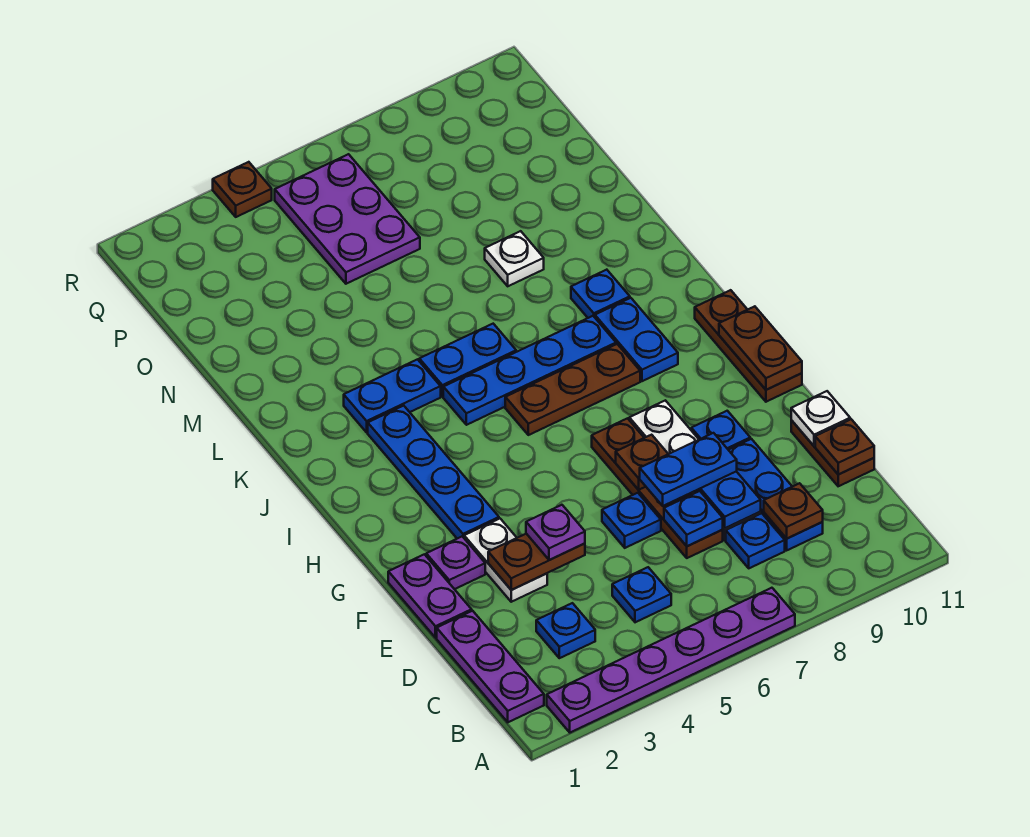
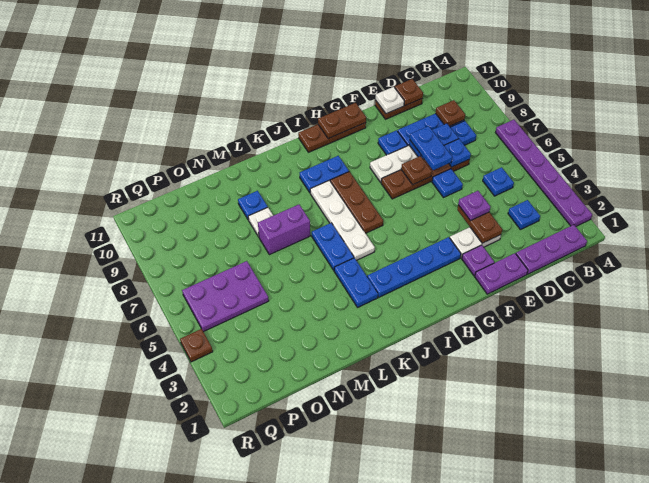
blue plate J5:J8 level 1 -> white plate J5:J8 level 1
blue plate K9 level 1 -> blue plate M9 level 1
none -> purple brick L7:M7 level 1

